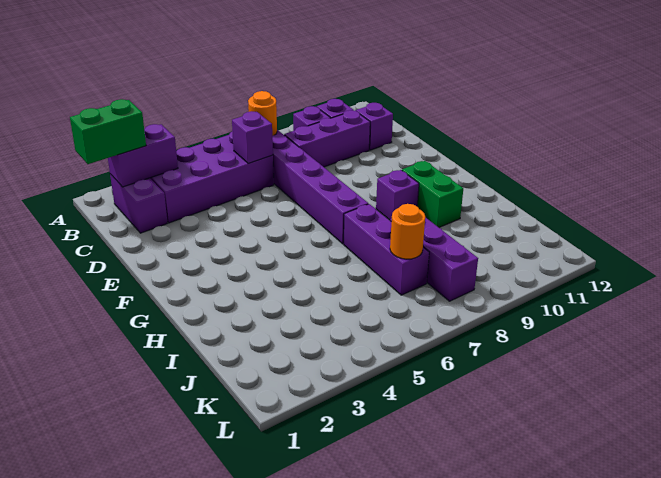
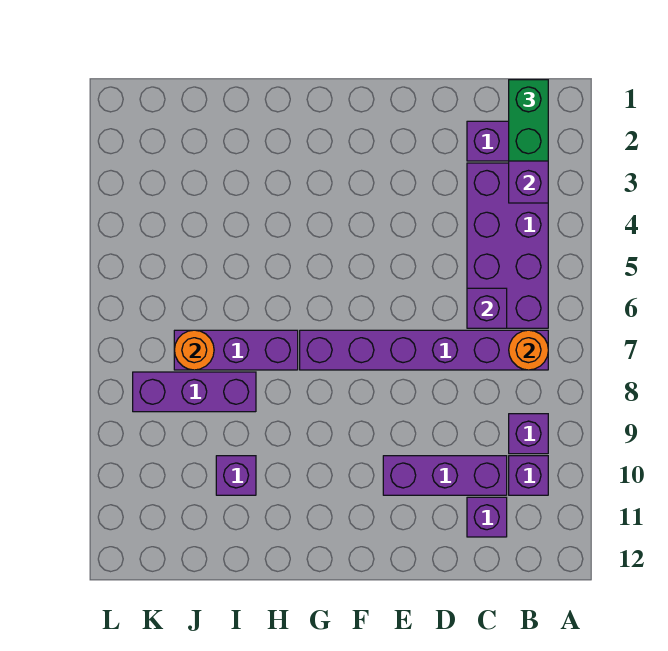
purple brick C8:C10 level 1 -> purple brick C10:E10 level 1
purple brick G9 level 1 -> purple brick I10 level 1
green brick G10:H10 level 1 -> none

